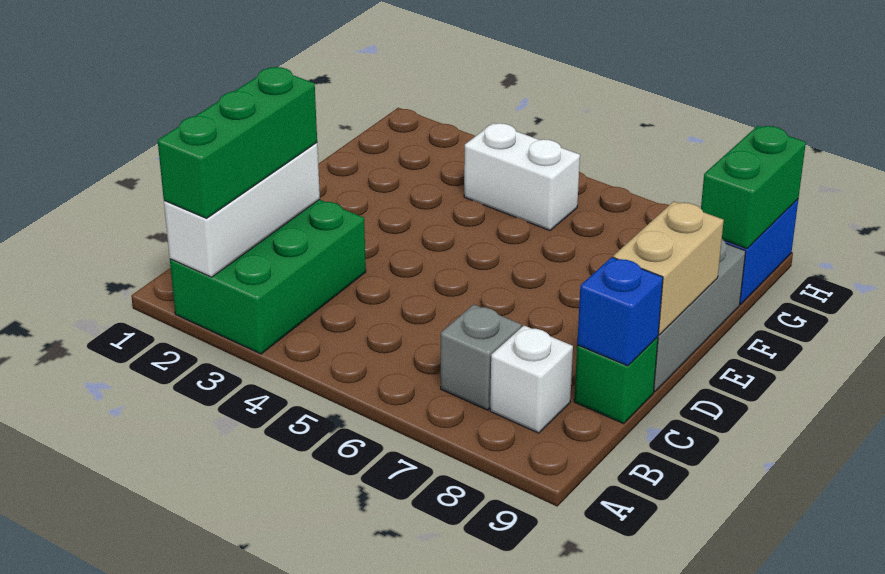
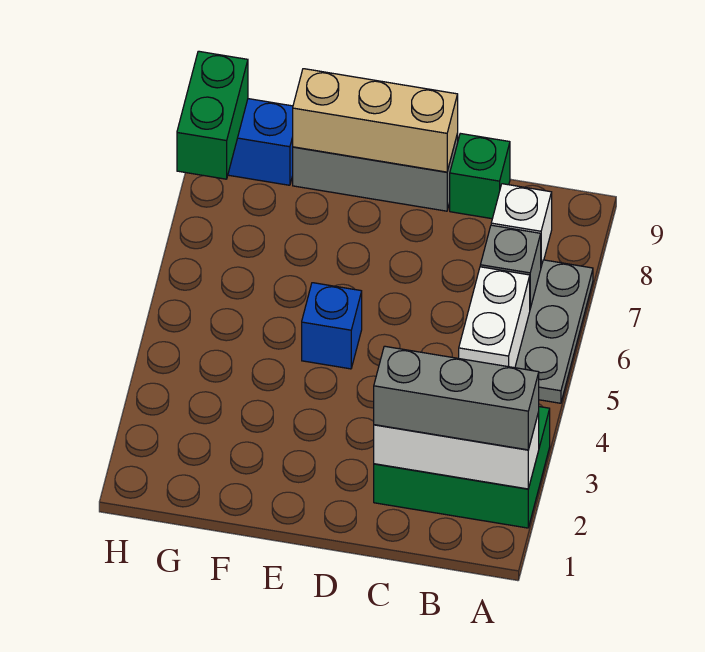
green brick A2:C2 level 3 -> grey brick A2:C2 level 3
none -> grey plate A5:A7 level 1
blue brick C9 level 2 -> blue brick E5 level 1
tan brick D9:E9 level 2 -> tan brick D9:F9 level 2
white brick G4:G5 level 1 -> white brick B5:B6 level 1
green brick G9:H9 level 2 -> green brick H8:H9 level 2

